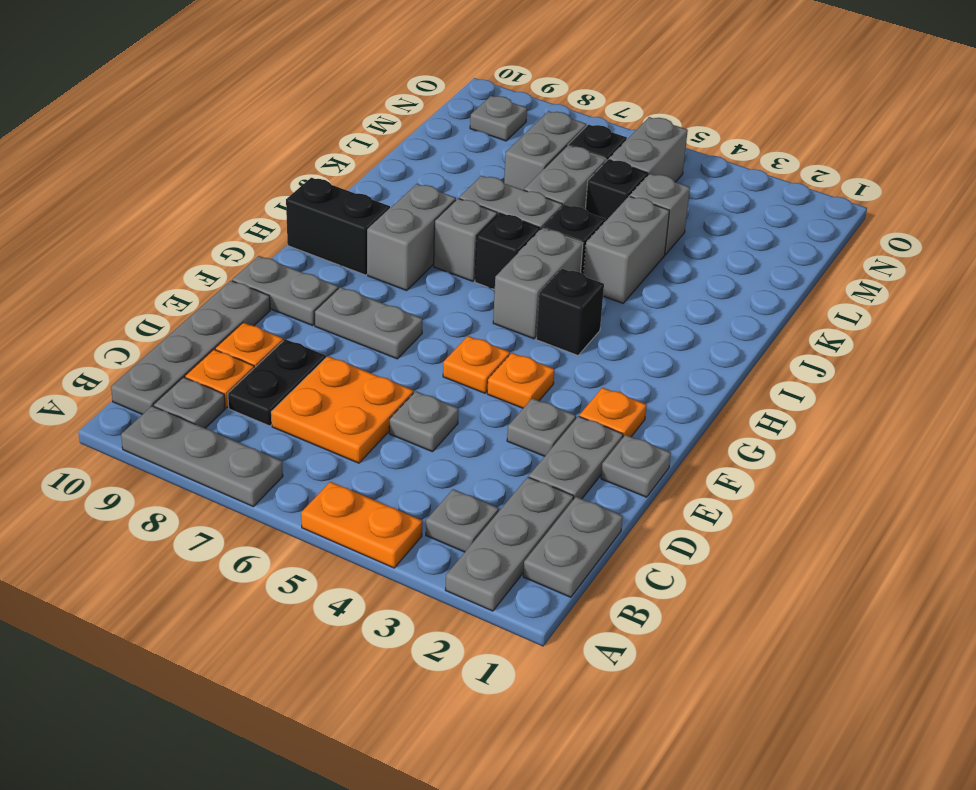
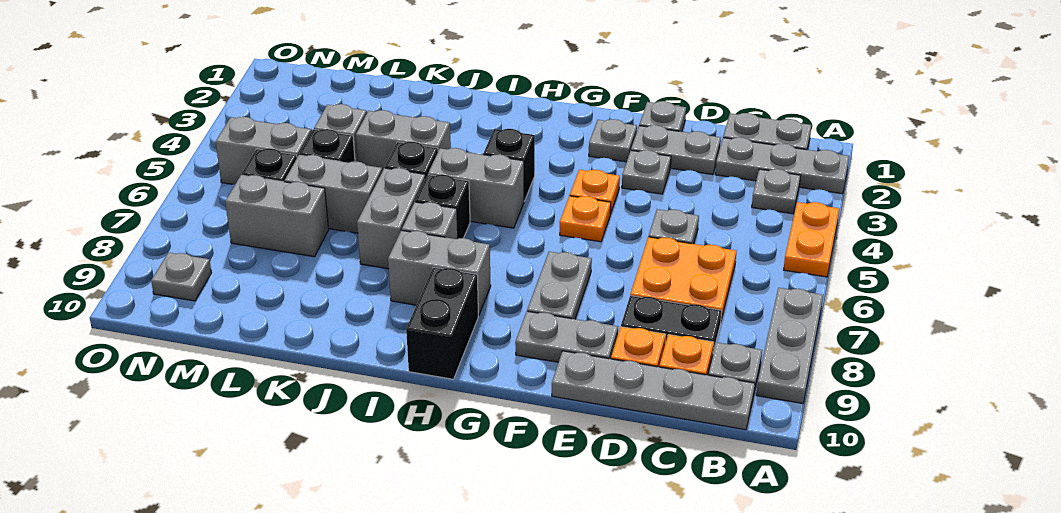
orange plate F2 level 1 -> grey plate F2 level 1
grey plate F9:F10 level 1 -> grey plate E9:F9 level 1

